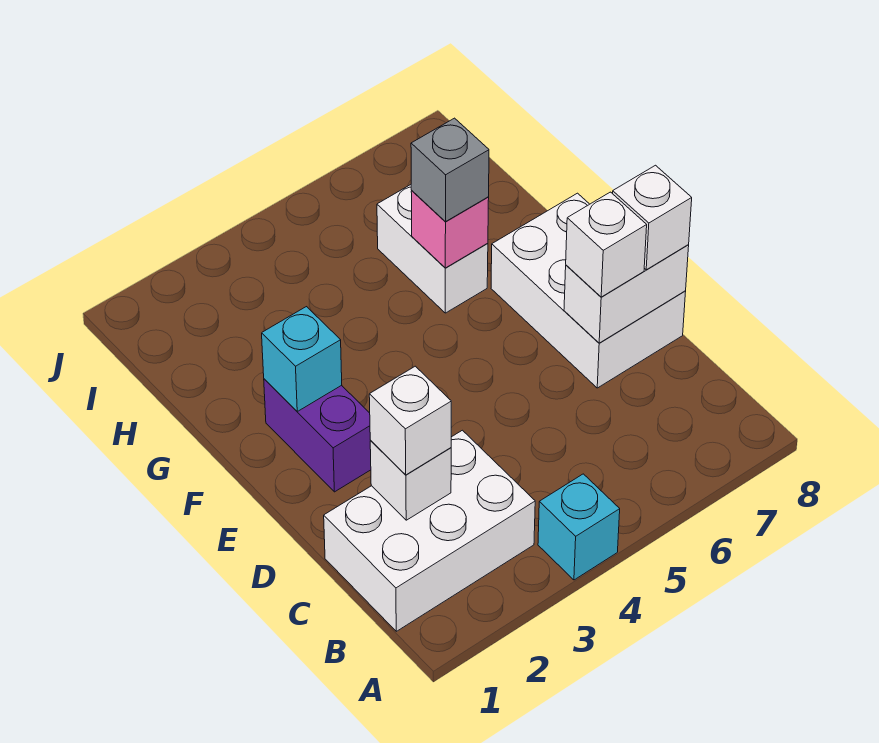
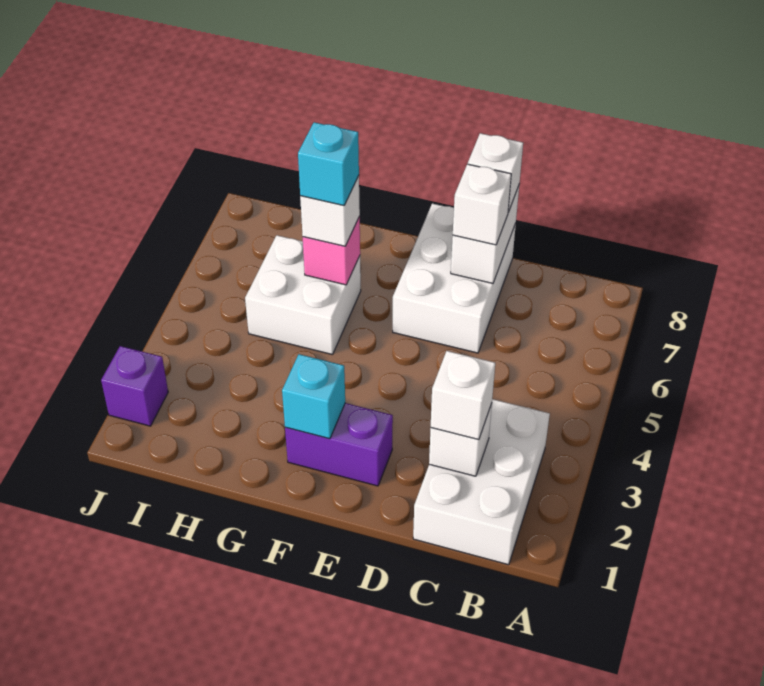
cyan brick A4 level 1 -> cyan brick G6 level 4
white brick D7:F8 level 1 -> white brick D6:E8 level 1
white brick G6:H6 level 1 -> white brick G5:H6 level 1
grey brick G6 level 3 -> white brick G6 level 3
none -> purple brick J2 level 1

